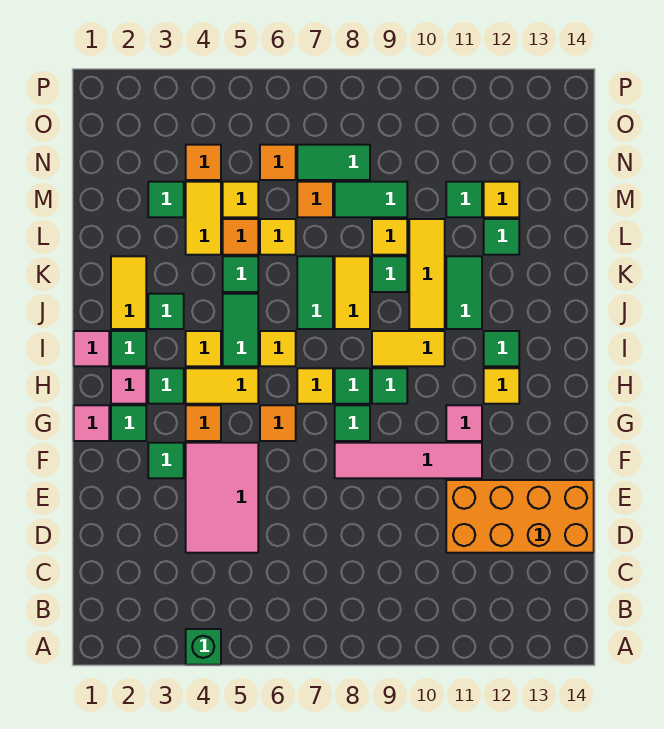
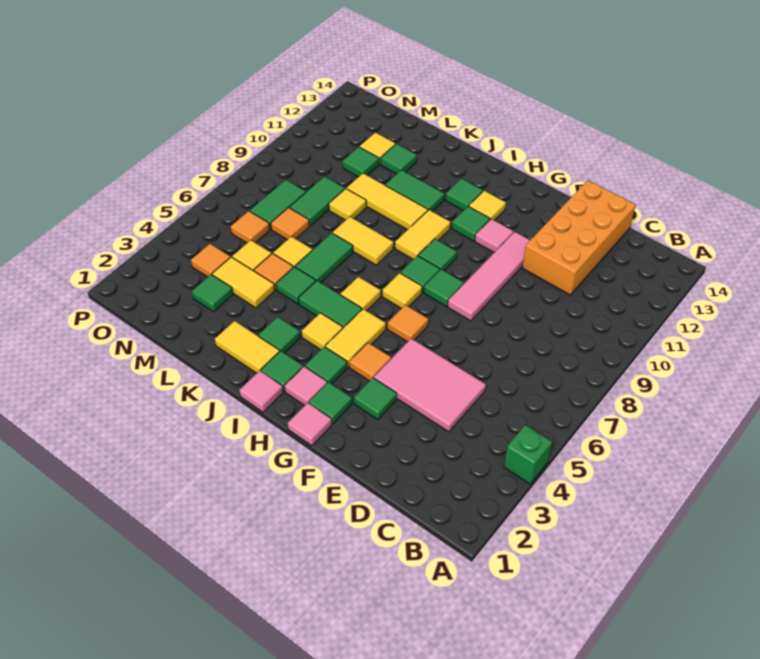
green tile J7:K7 level 1 -> green tile K6:K7 level 1
green tile K9 level 1 -> green tile H11 level 1

